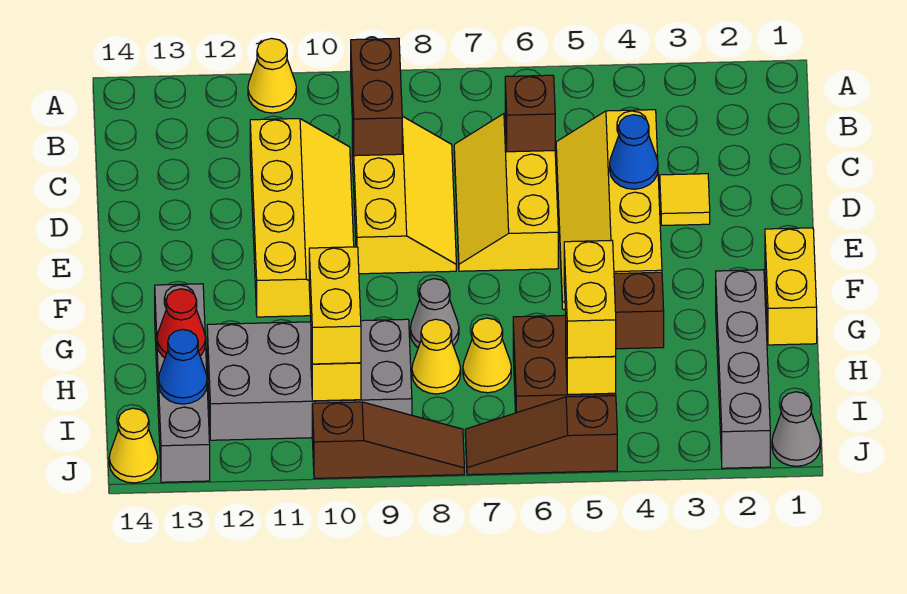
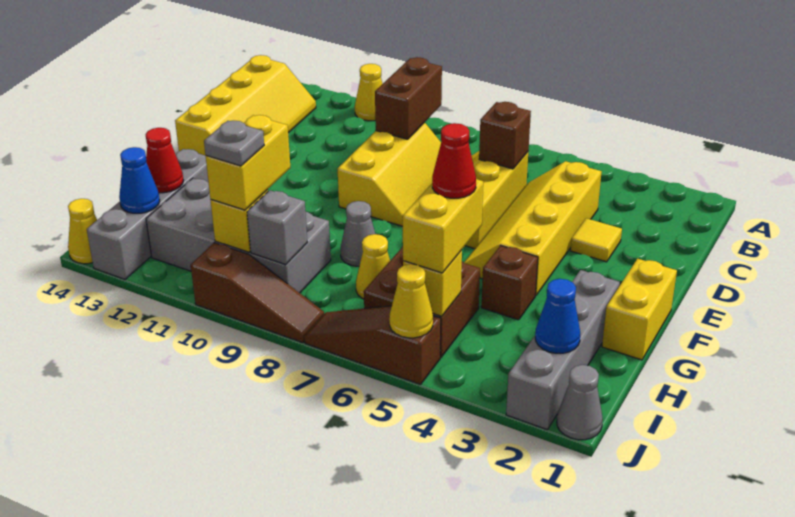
yellow slope C10:F11 level 1 top 11 -> yellow slope B13:E14 level 1 top 14
blue cone D4 level 2 -> blue cone I2 level 2
none -> red cone H5 level 4
yellow cone H8 level 1 -> yellow cone J5 level 2
none -> grey brick I9 level 2
none -> grey plate I10 level 4

